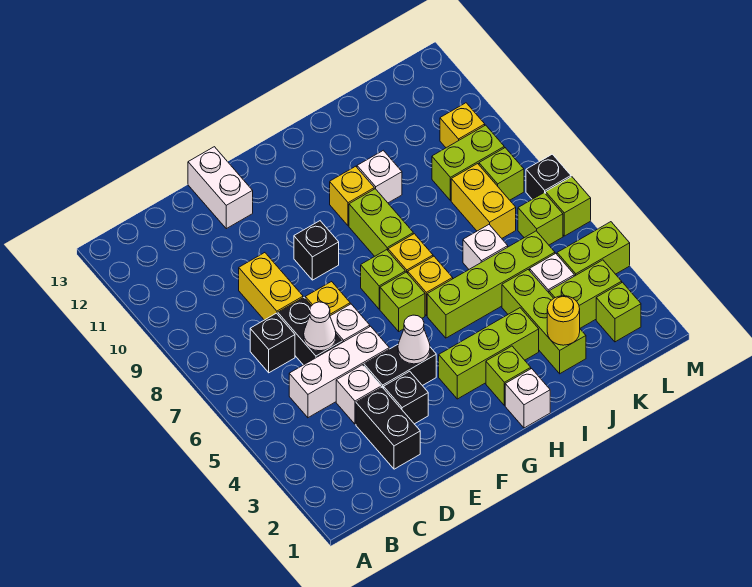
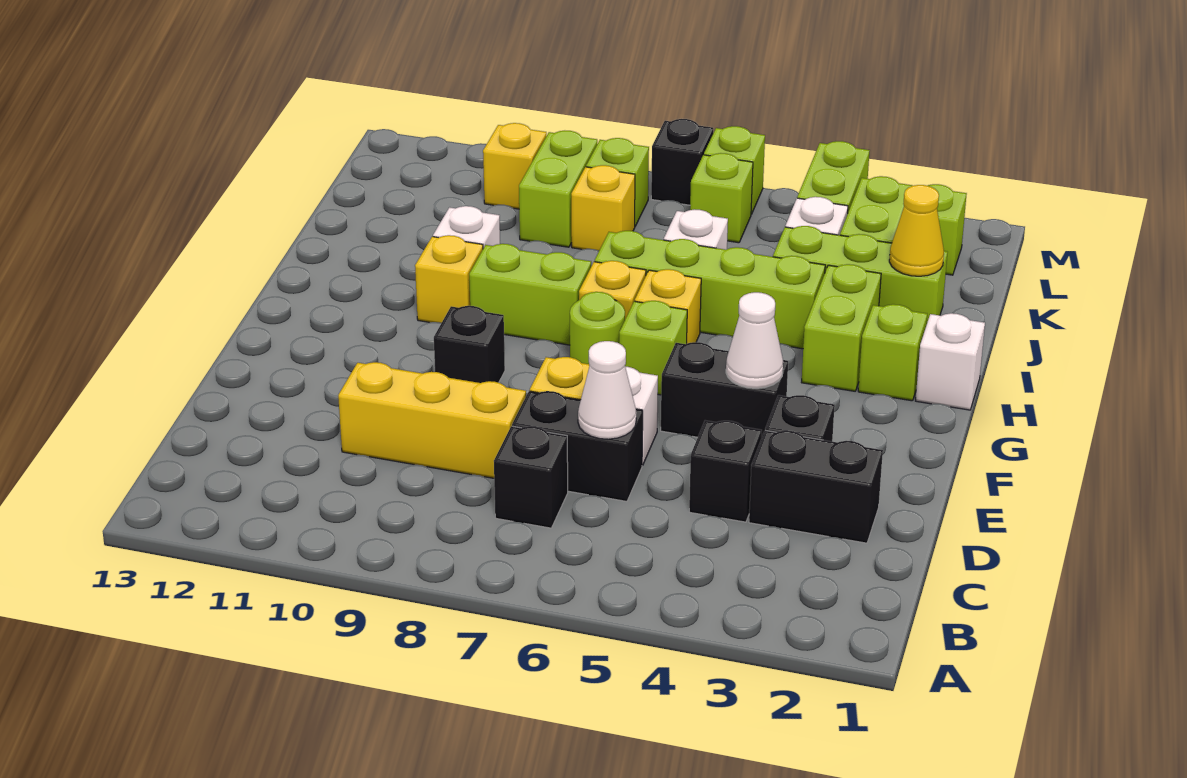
white brick C5:E5 level 1 -> none
white brick D4 level 1 -> black brick D4 level 1
yellow brick D8:D9 level 1 -> yellow brick D8:D10 level 1
black brick E4:F4 level 1 -> black brick F4:F5 level 1
white brick E12:E13 level 1 -> none
lime brick G3:I3 level 1 -> lime brick H3:I3 level 1
lime brick G7 level 1 -> lime round brick G7 level 1
lime brick H5:K5 level 1 -> lime brick I4:I7 level 1
yellow round brick J2 level 2 -> yellow cone J2 level 2
yellow brick K7:K8 level 1 -> yellow brick K8 level 1

